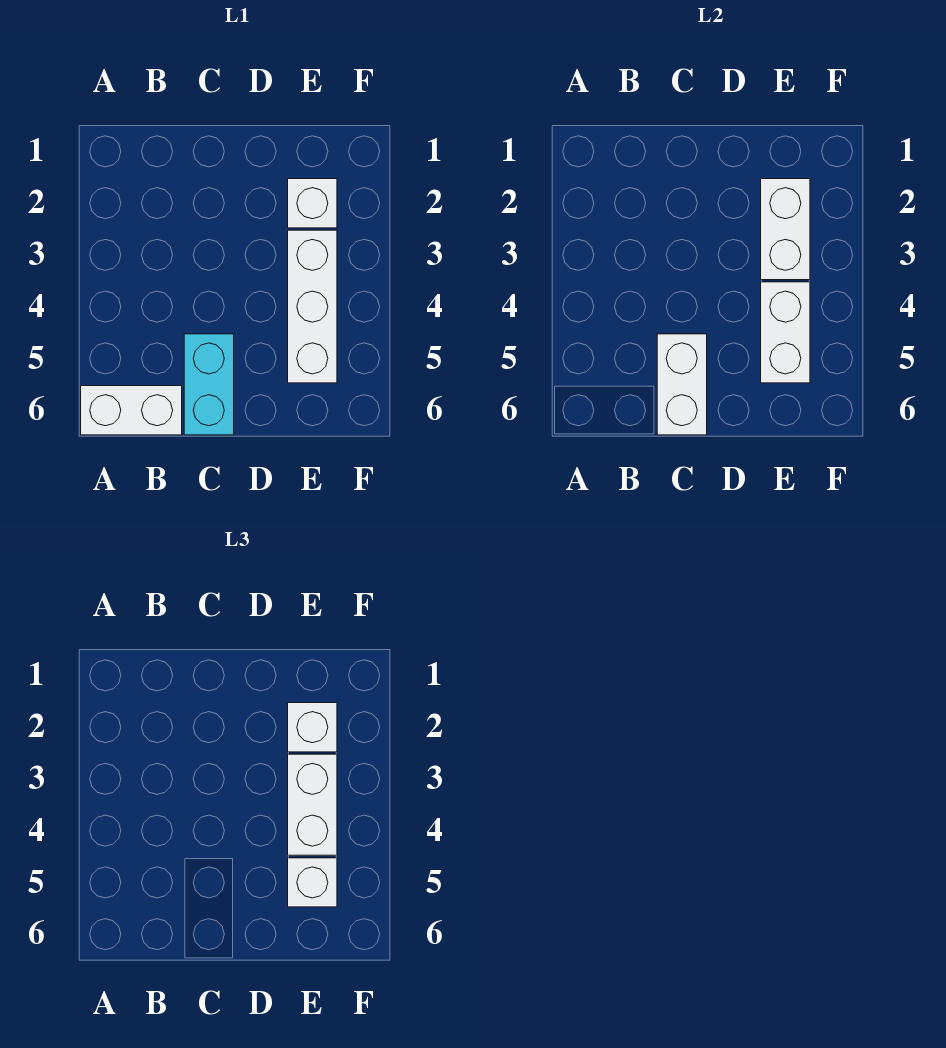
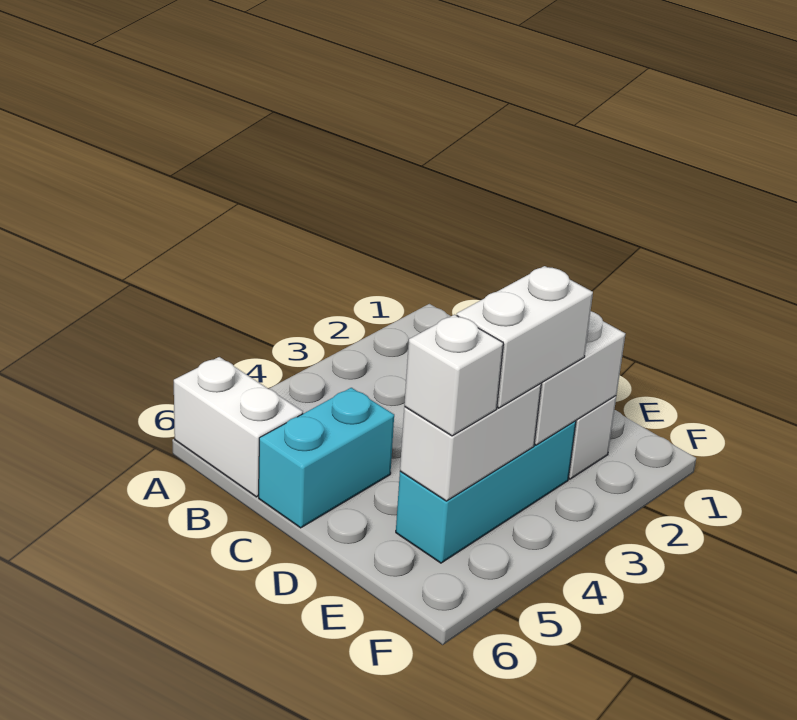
white brick C5:C6 level 2 -> none
white brick E2 level 3 -> none
white brick E3:E5 level 1 -> cyan brick E3:E5 level 1

